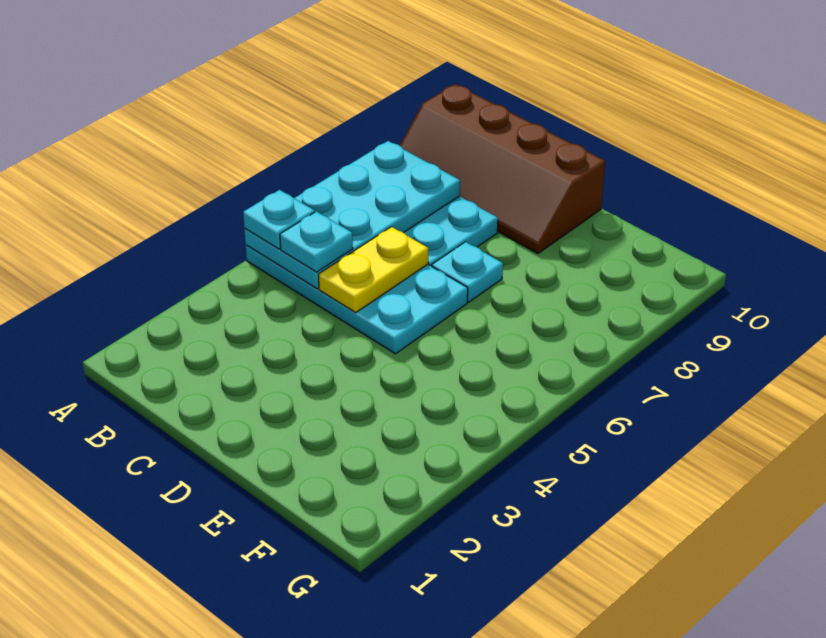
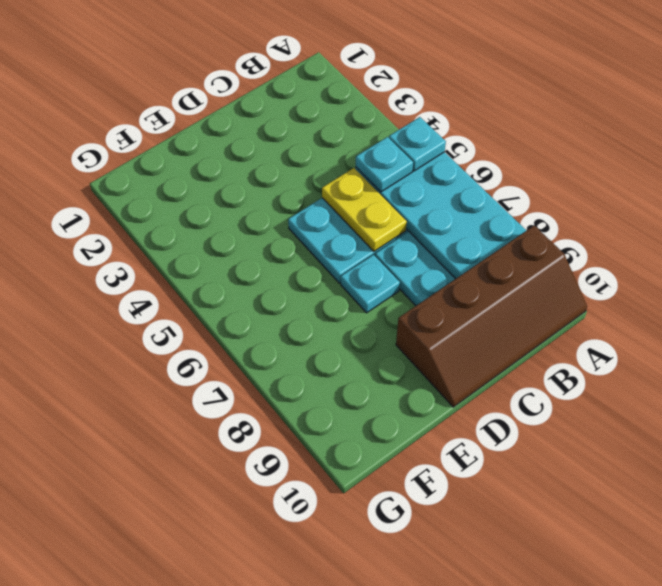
brown slope A9:D10 level 1 top 10 -> brown slope A9:D10 level 1 top 9

